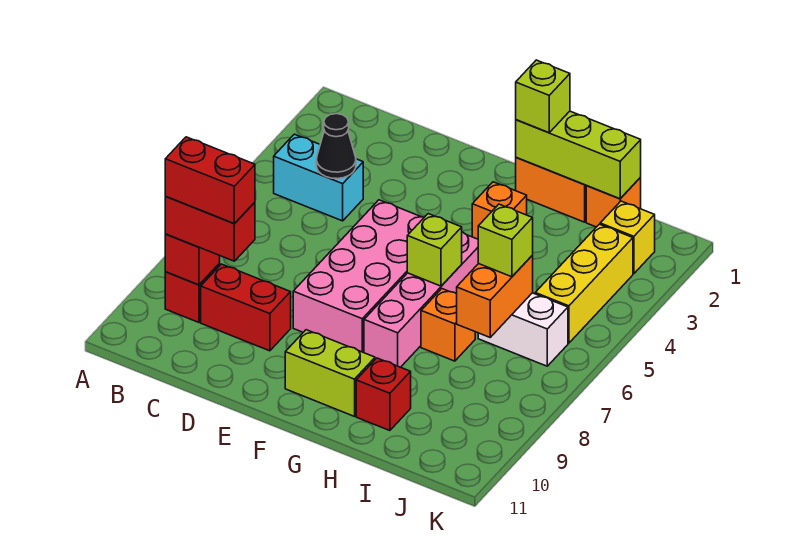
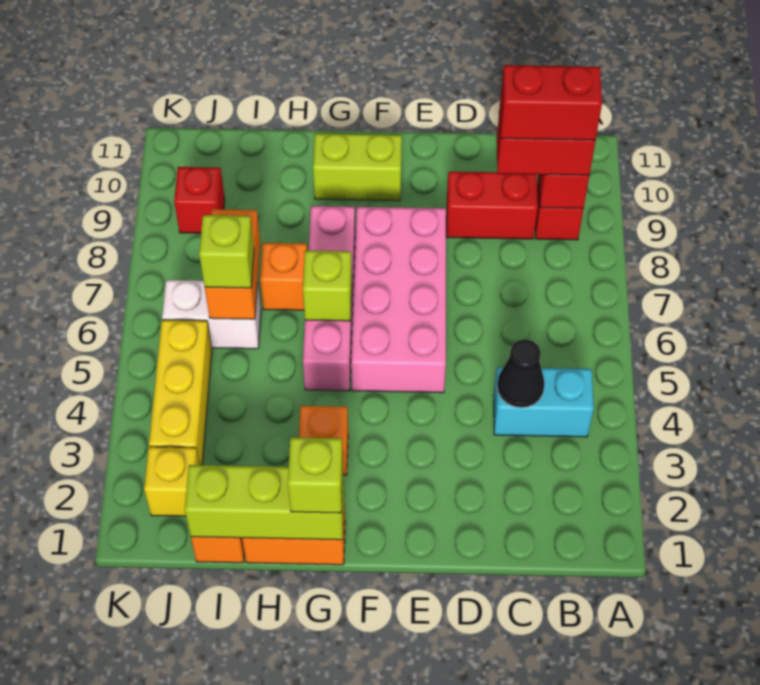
red brick H10 level 1 -> red brick J9 level 1

